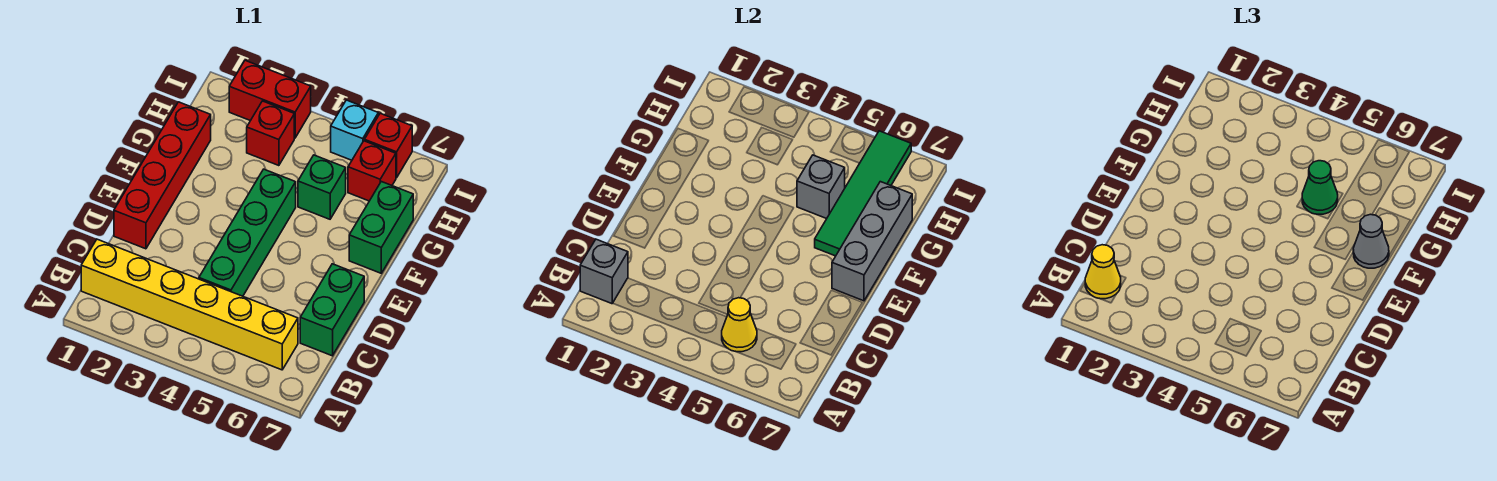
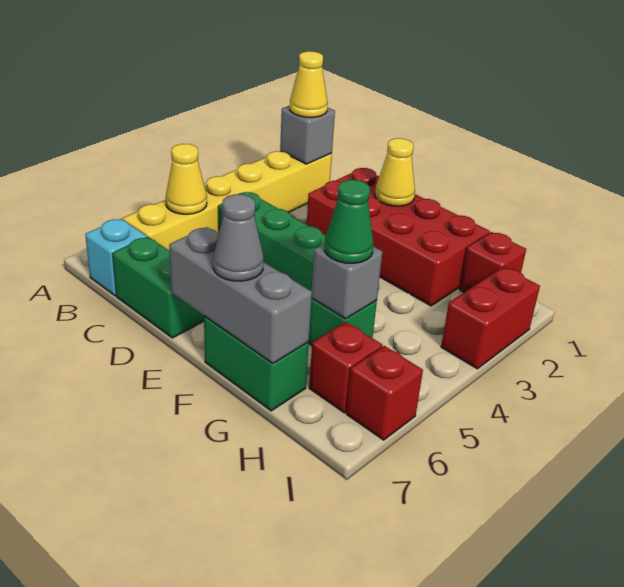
red brick D1:G1 level 1 -> red brick D1:G2 level 1
none -> yellow cone E1 level 2
green tile F6:I6 level 2 -> none
red brick H3 level 1 -> red brick H1 level 1
cyan brick I5 level 1 -> cyan brick B7 level 1

